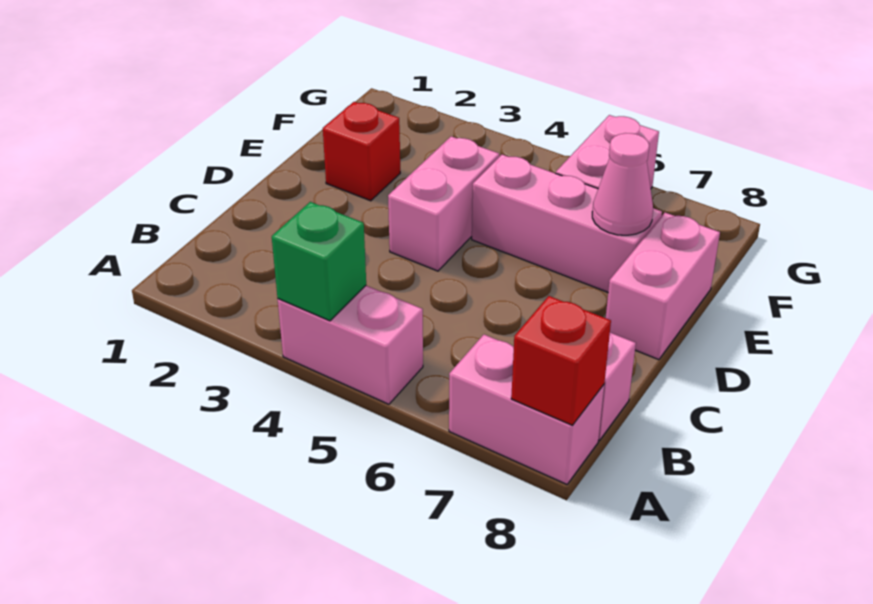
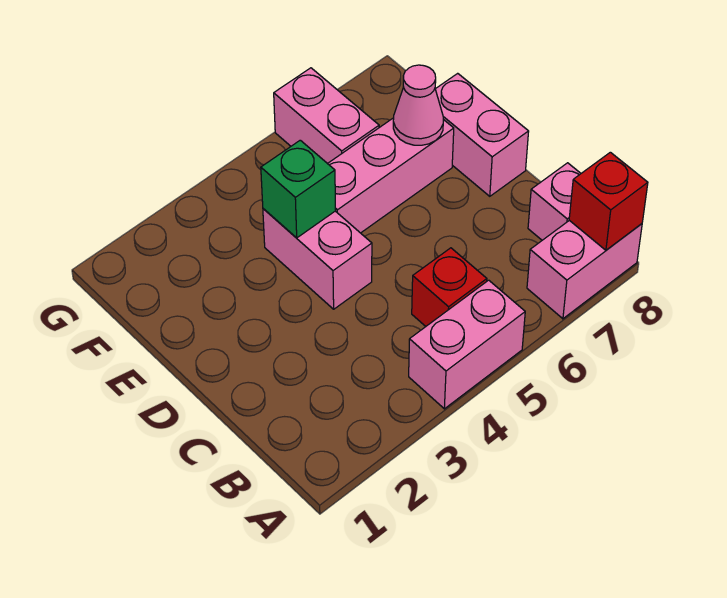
green brick A4 level 2 -> green brick E4 level 2
red brick E2 level 1 -> red brick B5 level 1

